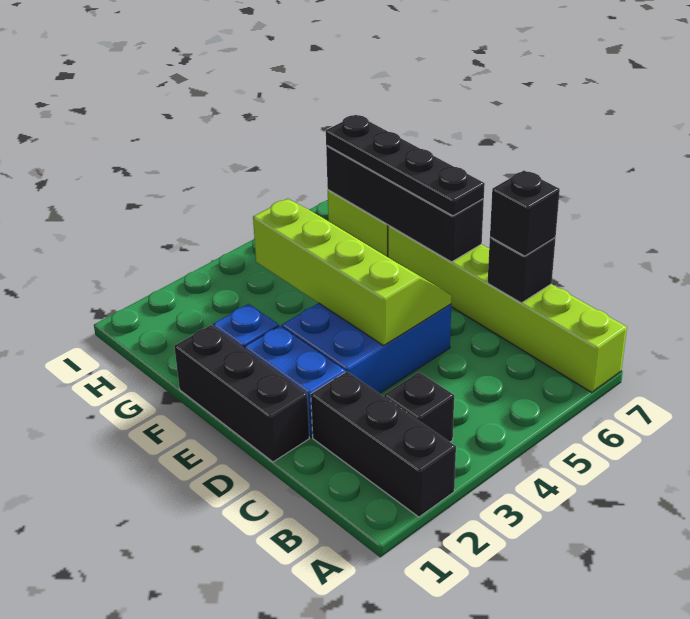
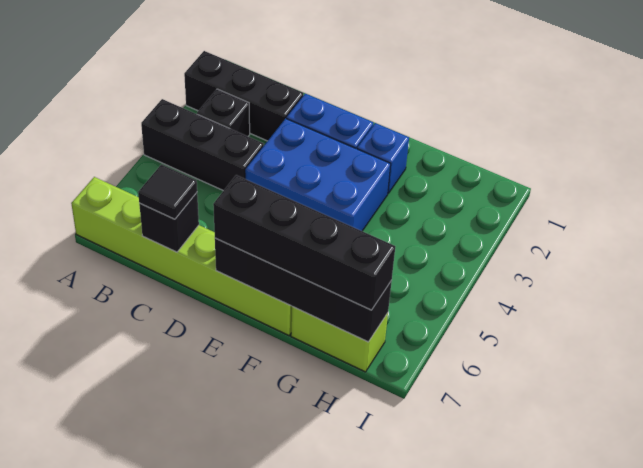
black brick C7 level 3 -> black tile C7 level 3
black brick D1:F1 level 1 -> black brick A4:C4 level 1
blue brick D3:E5 level 1 -> blue brick D3:F4 level 1
lime slope D4:G5 level 2 top 4 -> none
black plate E7:H7 level 3 -> black brick E7:H7 level 3

